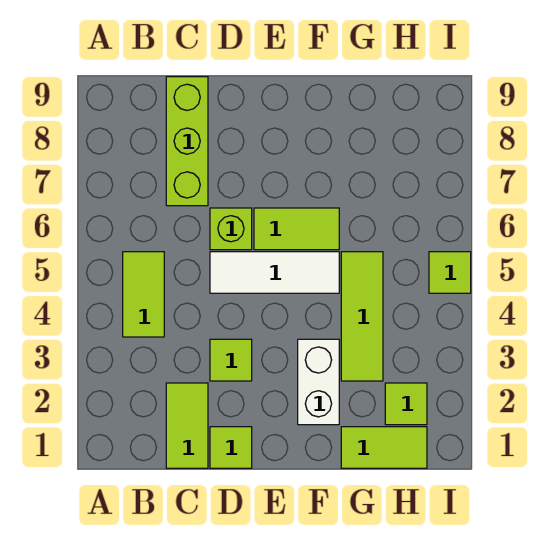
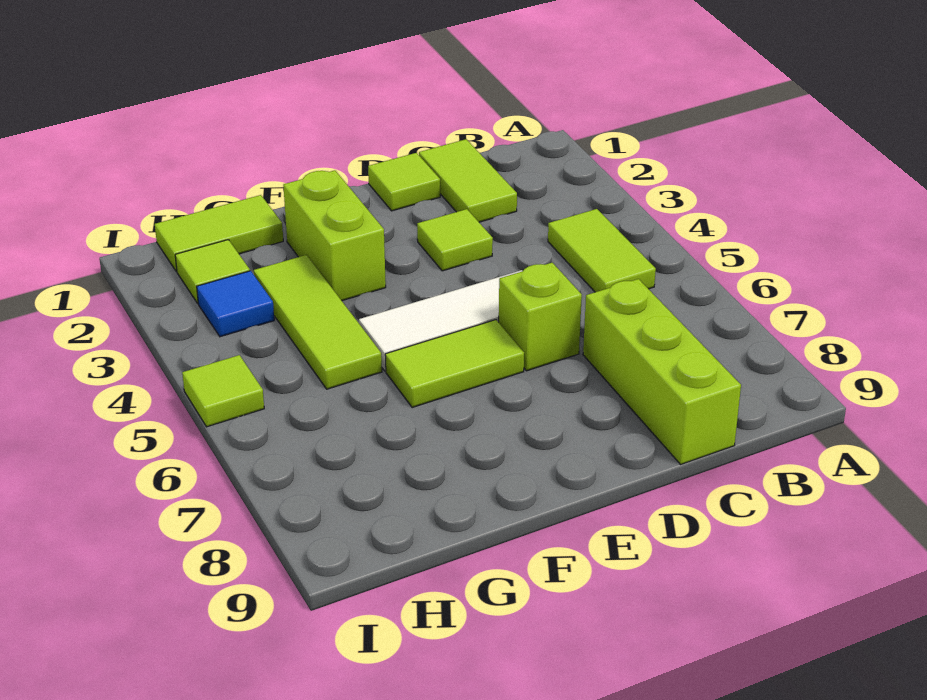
white brick F2:F3 level 1 -> lime brick F2:F3 level 1
none -> blue tile H3 level 1

